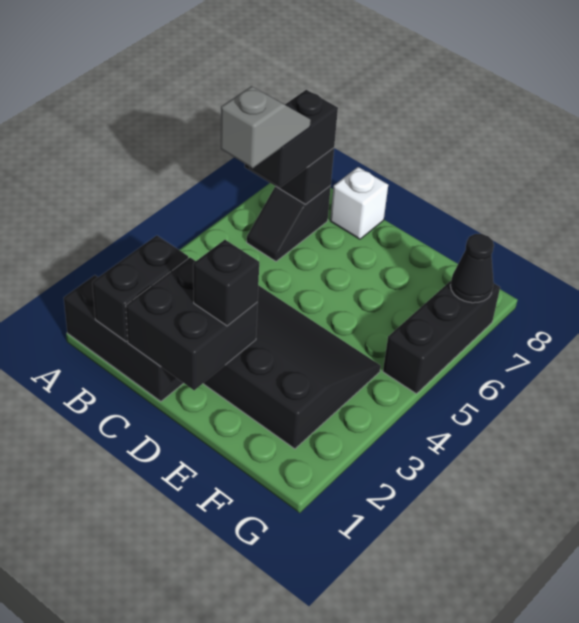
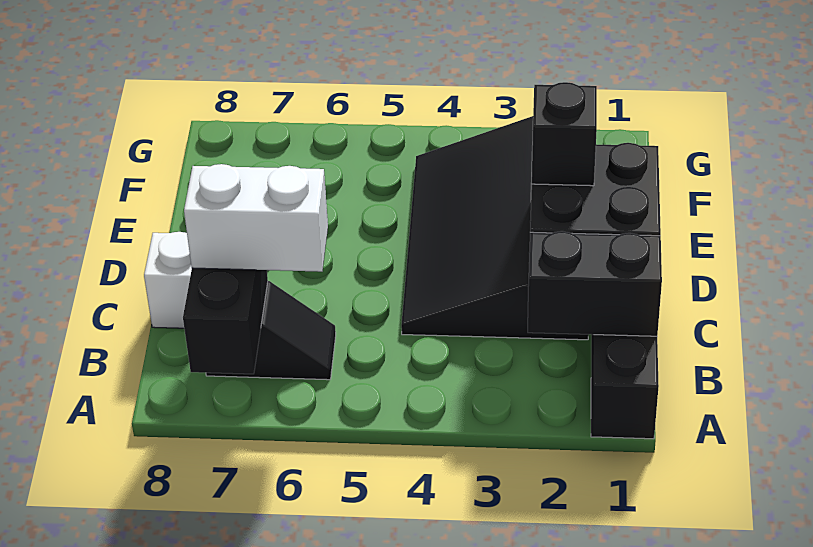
grey slope B5:B6 level 4 top 5 -> none
black brick B6:B7 level 3 -> white brick B6:B7 level 3
black brick G5:G7 level 1 -> none
black cone G7 level 2 -> none

